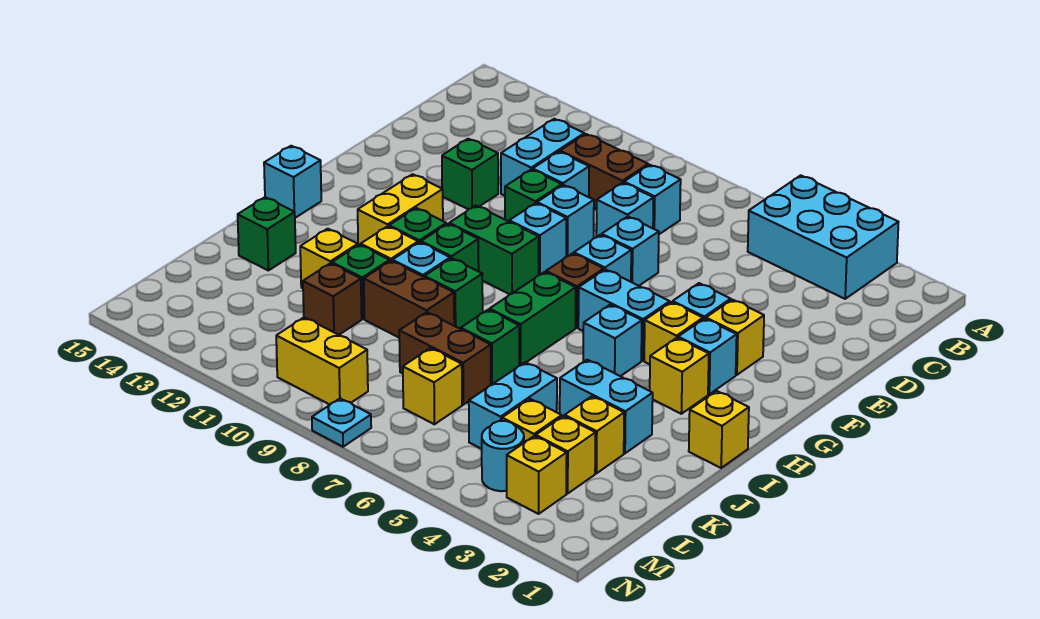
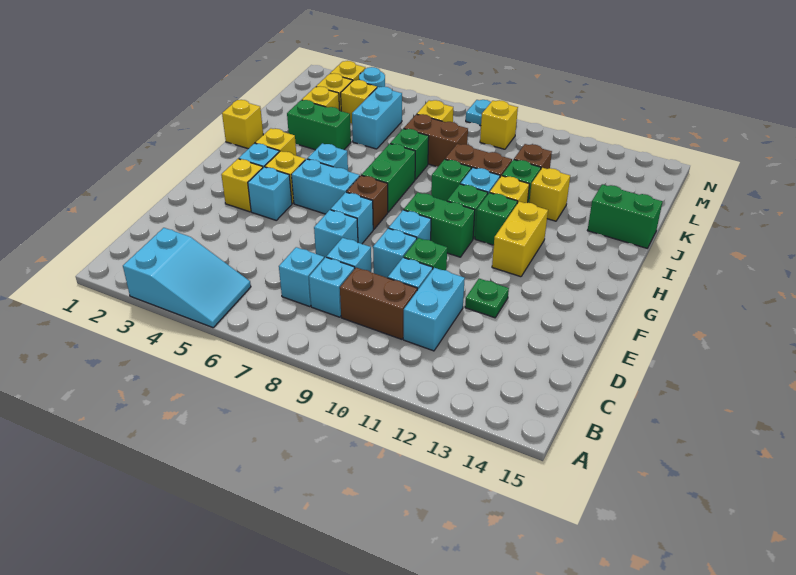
cyan brick A3:B5 level 1 -> cyan slope A3:B5 level 1 top 3
green brick E12 level 1 -> green plate E12 level 1
cyan brick H15 level 1 -> cyan brick C7 level 1
cyan brick J3:J4 level 1 -> green brick J3:J4 level 1
green brick J14 level 1 -> green brick J14:J15 level 1
yellow brick M9:M10 level 1 -> yellow brick M9 level 1

